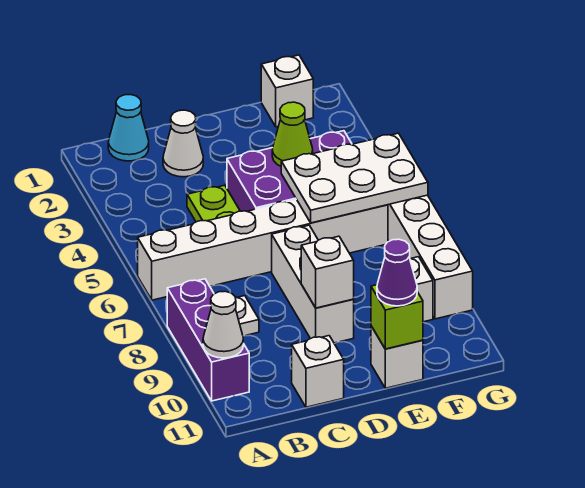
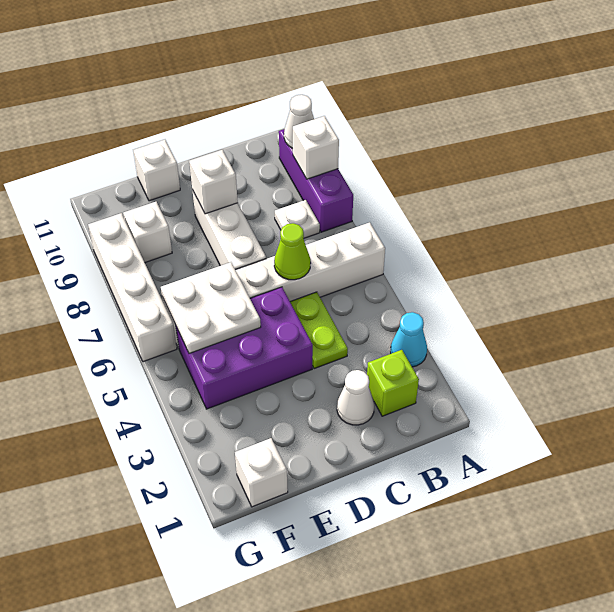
cyan cone B1 level 1 -> cyan cone A3 level 1
white brick C11 level 1 -> white brick A9 level 2
lime cone E4 level 2 -> lime cone C6 level 2
white plate E5:G6 level 2 -> white plate E5:F6 level 2
lime brick E11 level 2 -> lime brick B2 level 1
purple cone E11 level 3 -> none

